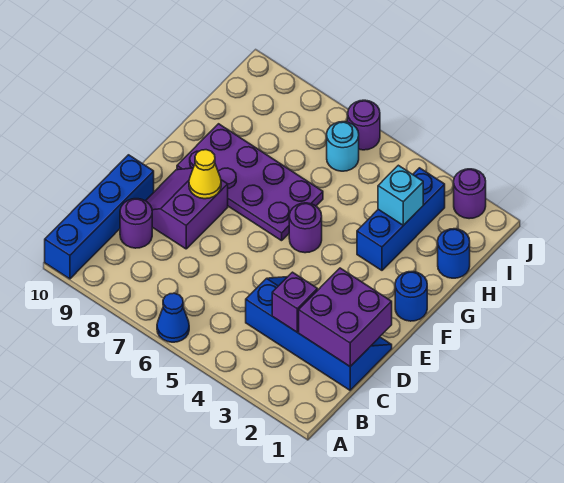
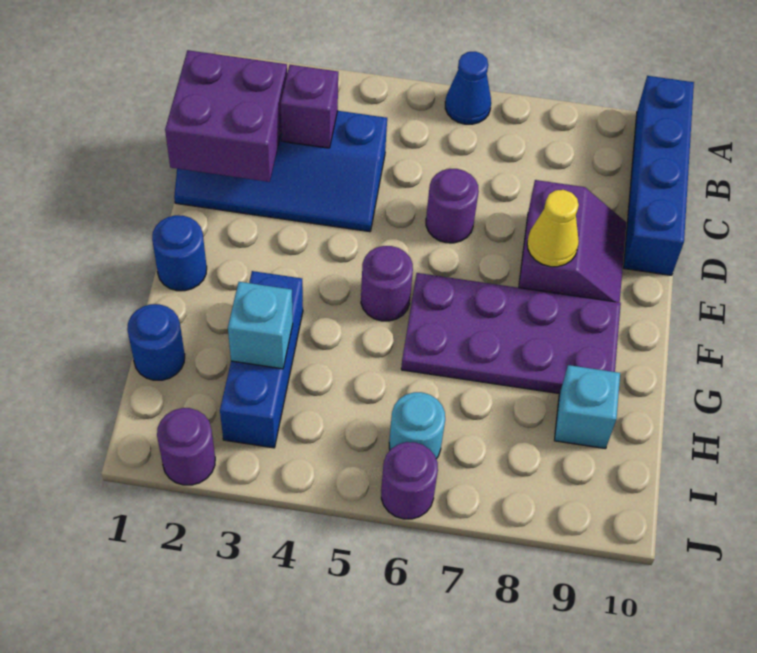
purple round brick C9 level 1 -> purple round brick D6 level 1
none -> cyan brick H9 level 1

